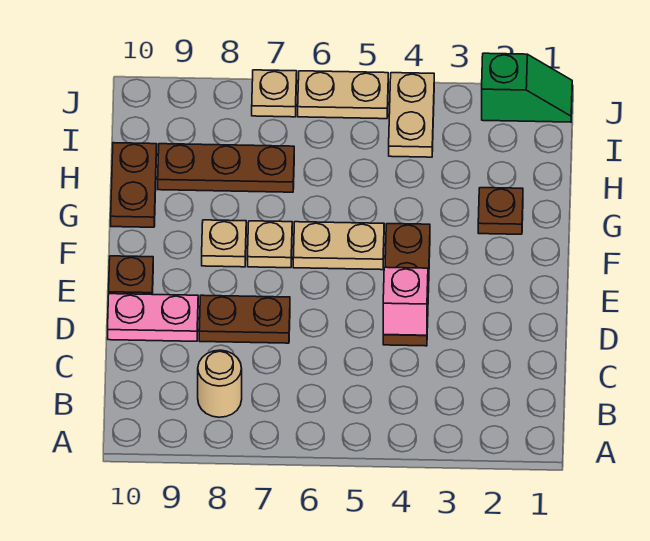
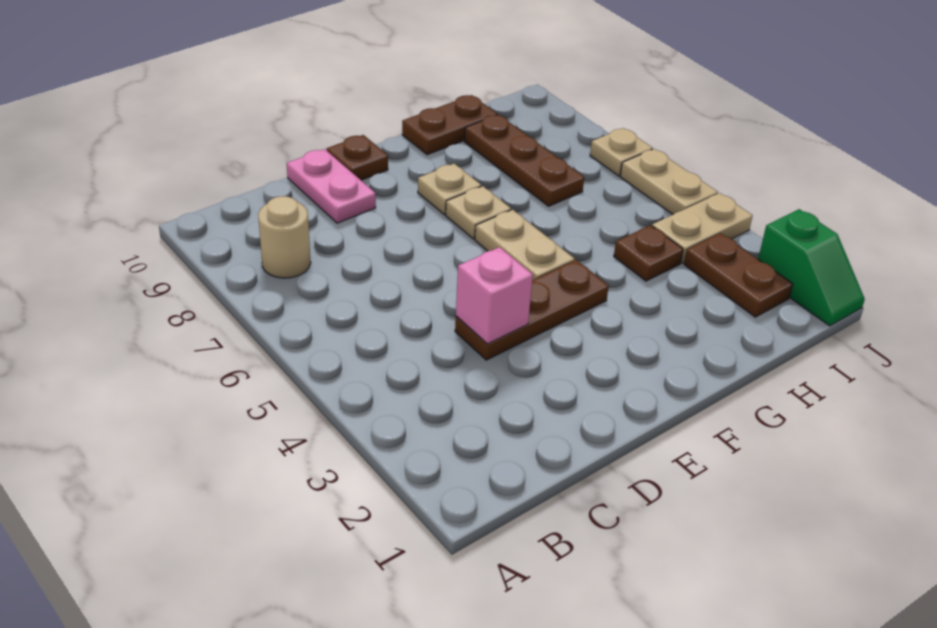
brown plate D7:D8 level 1 -> brown plate I2:I3 level 1
brown plate G2 level 1 -> brown plate H4 level 1

